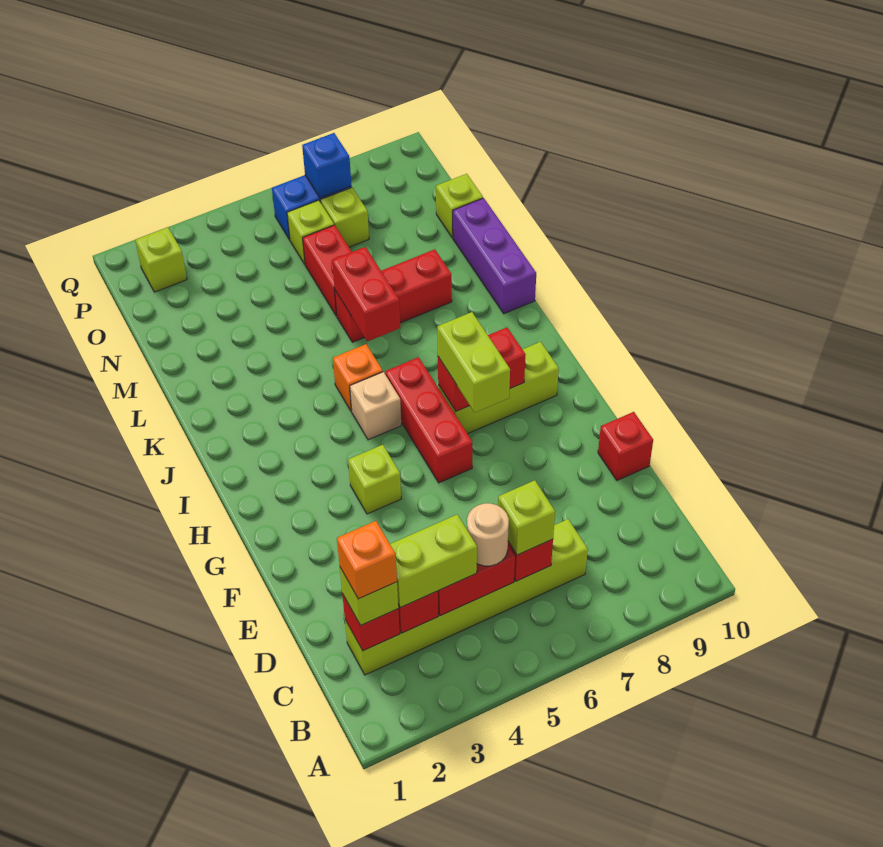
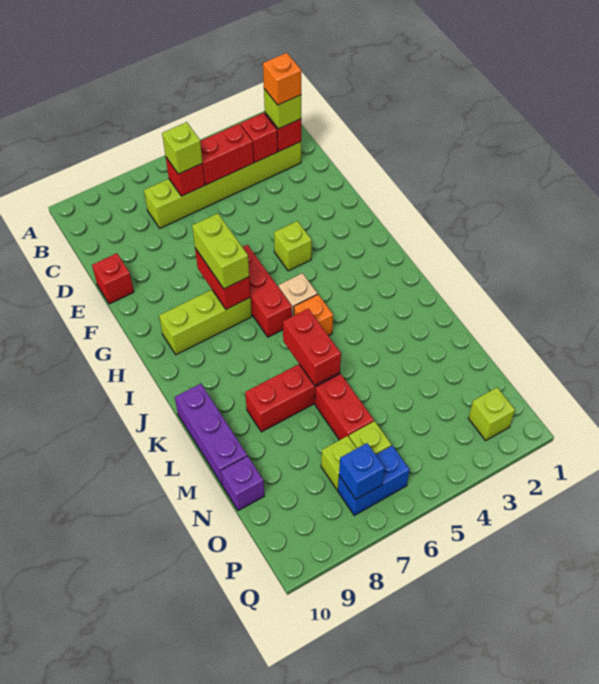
lime brick C3:C4 level 3 -> none
tan round brick C5 level 3 -> none
red brick H7:H8 level 2 -> red brick G7:H7 level 2
lime brick N10 level 1 -> purple brick N10 level 1

